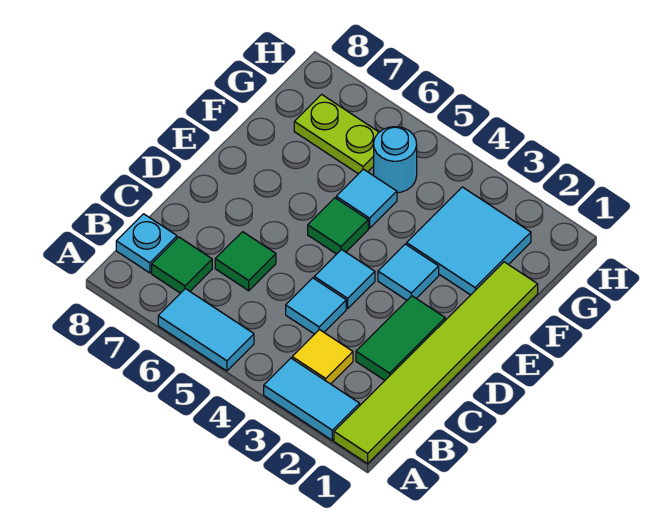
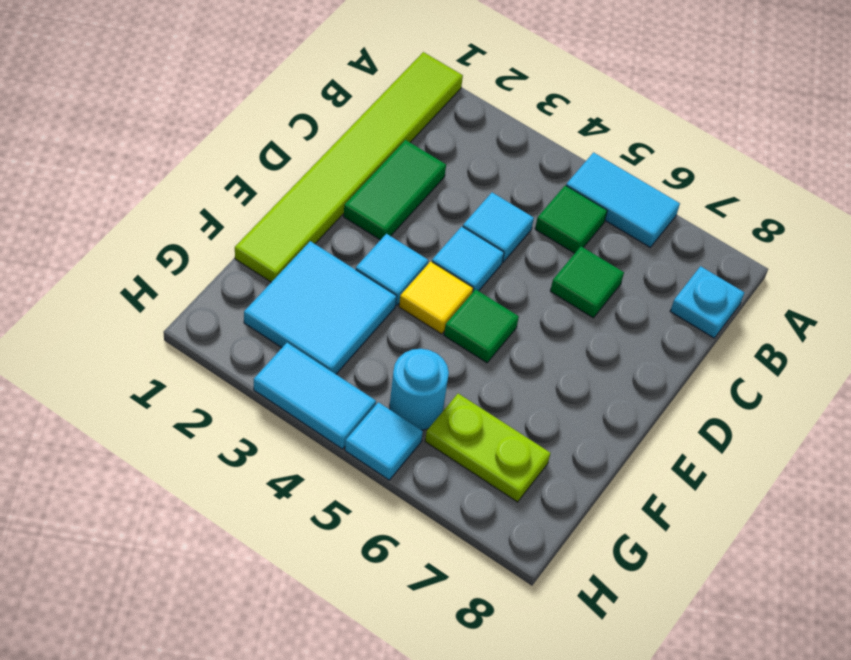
cyan tile A2:A3 level 1 -> cyan tile H3:H4 level 1
yellow tile B3 level 1 -> yellow tile E4 level 1
green tile B7 level 1 -> green tile B5 level 1
cyan tile F5 level 1 -> cyan tile H5 level 1

